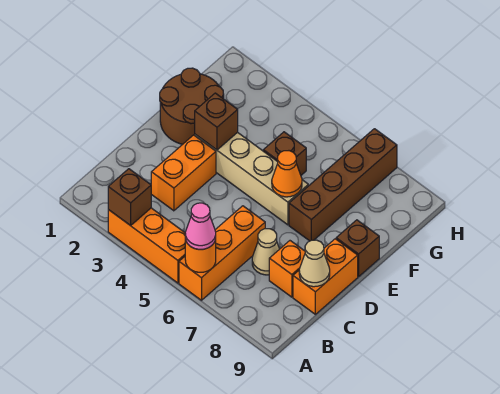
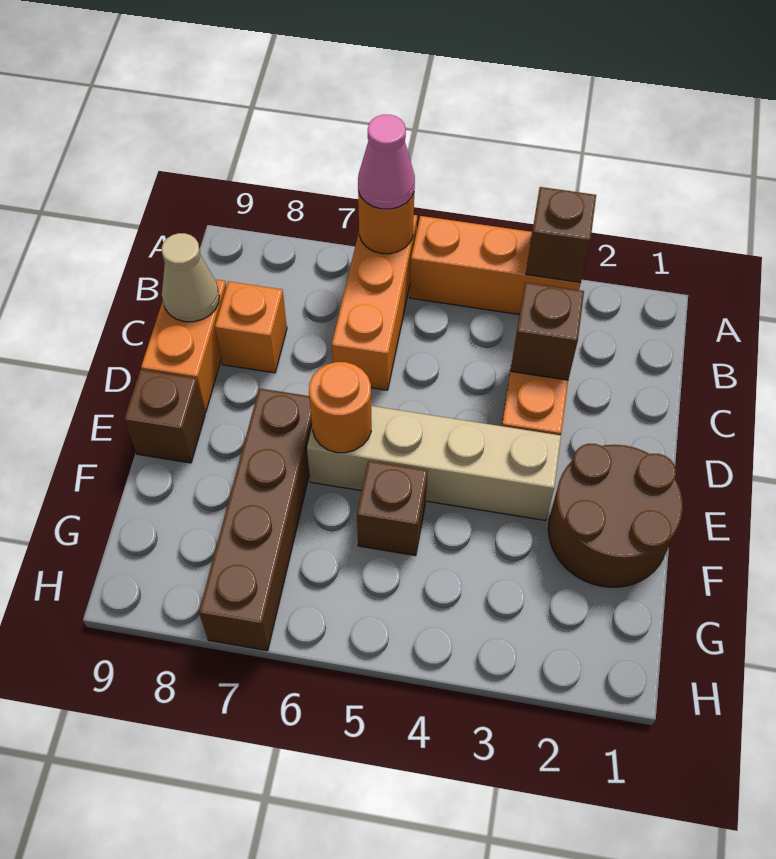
tan cone C7 level 1 -> none
brown brick E3 level 2 -> brown brick C3 level 2
orange cone E6 level 2 -> orange round brick E6 level 2

